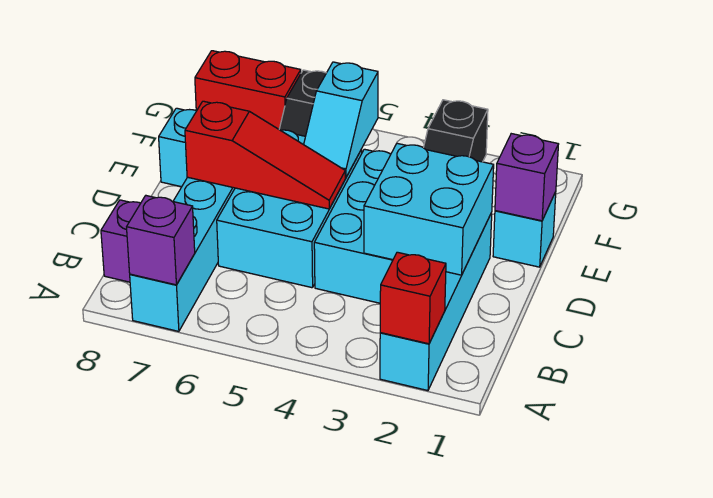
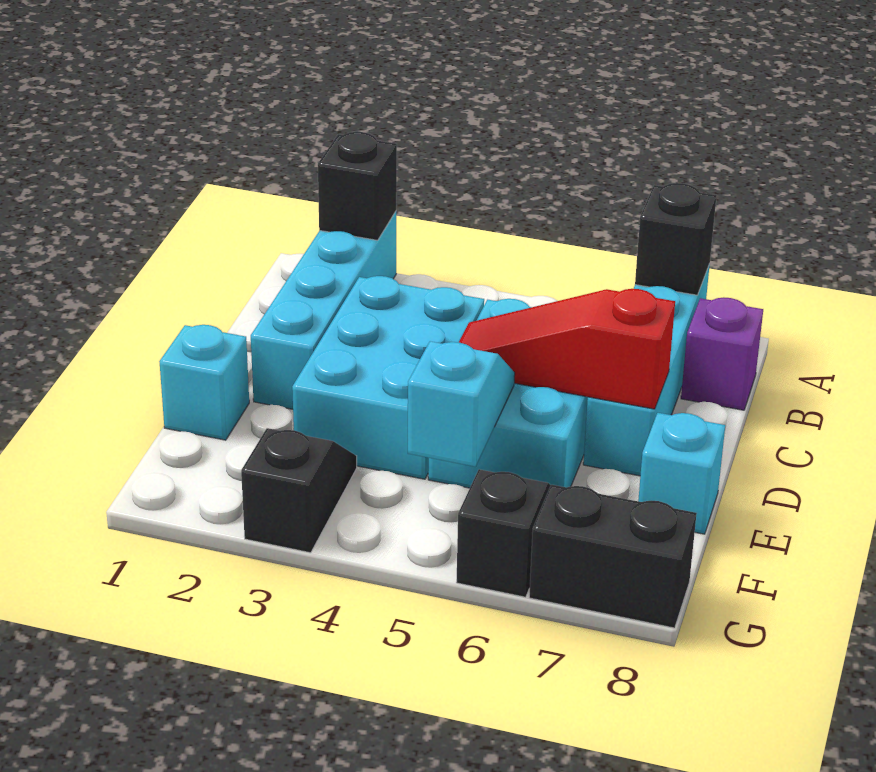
red brick A2 level 2 -> black brick A2 level 2
purple brick A7 level 2 -> black brick A7 level 2
cyan brick C2:D3 level 2 -> none
purple brick E1 level 2 -> none
red brick G7:G8 level 1 -> black brick G7:G8 level 1

